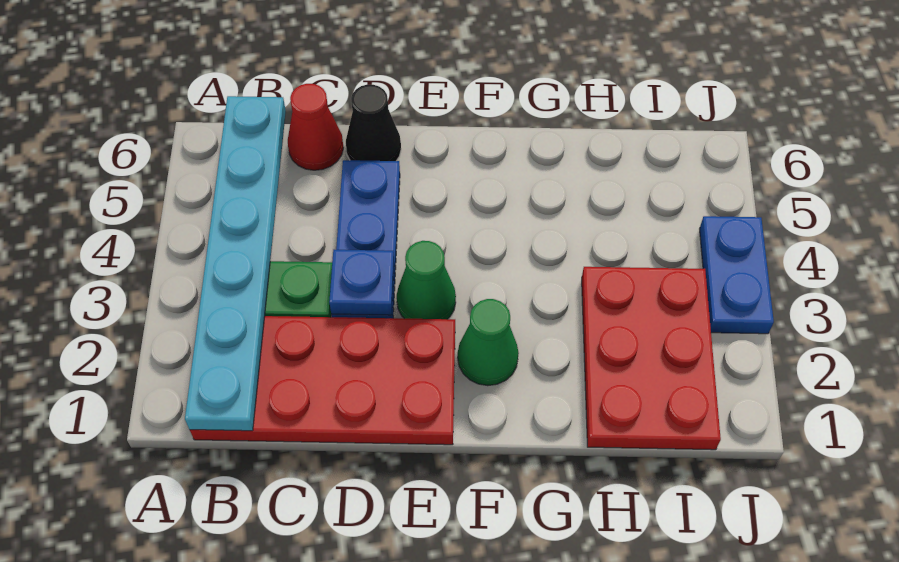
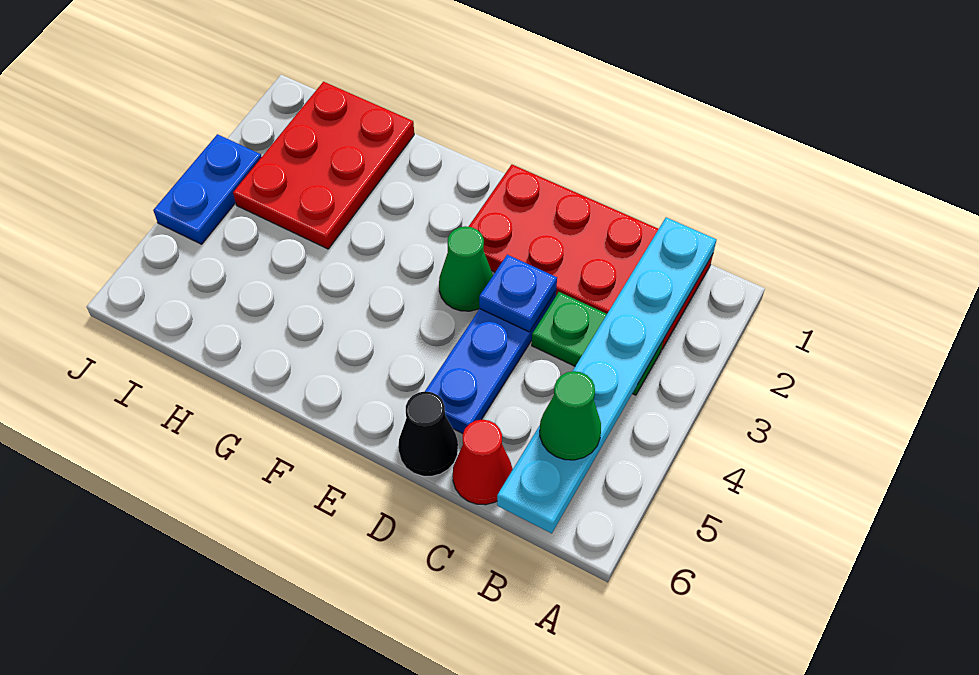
green cone F2 level 1 -> green cone B5 level 3

